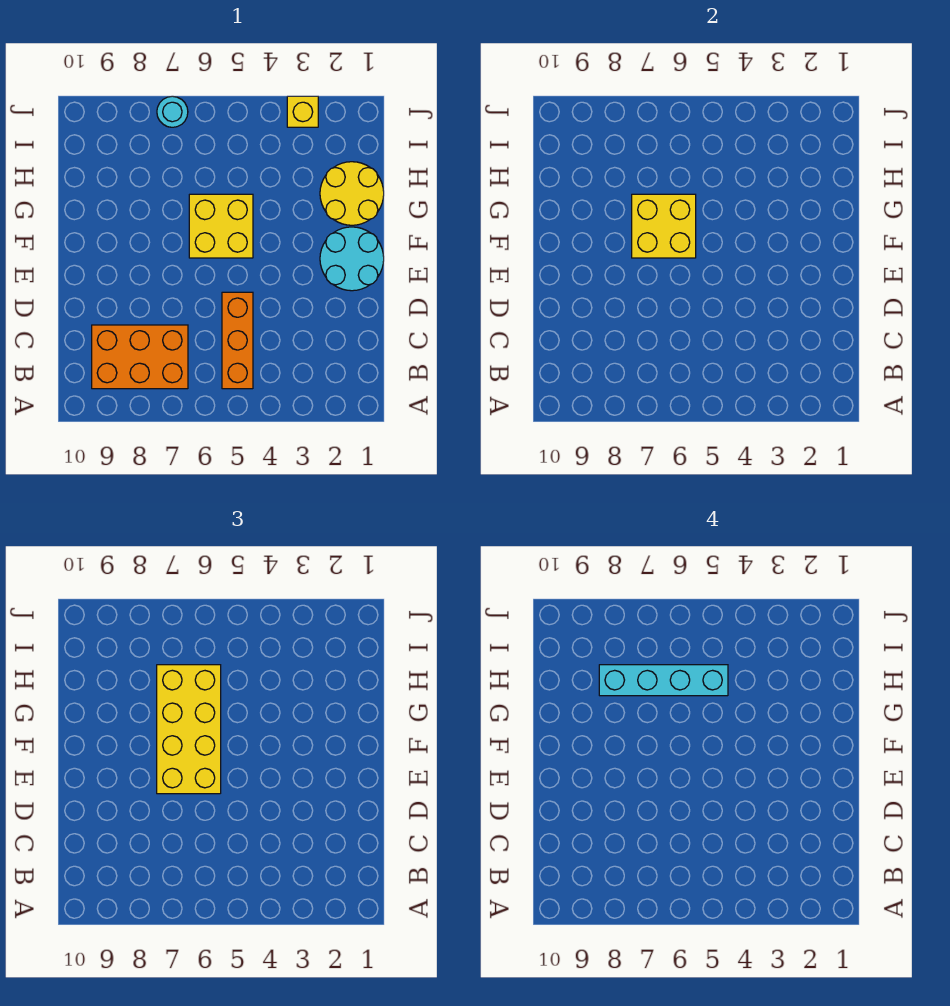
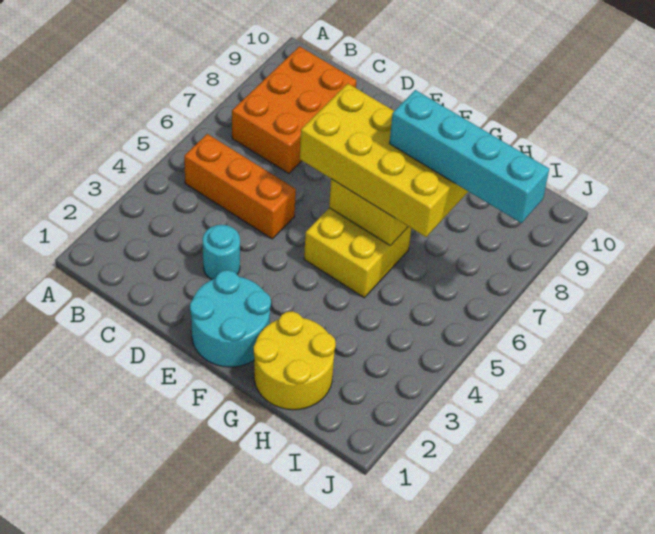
cyan brick H5:H8 level 4 -> cyan brick G7:J7 level 4
yellow brick J3 level 1 -> none
cyan round brick J7 level 1 -> cyan round brick D3 level 1

